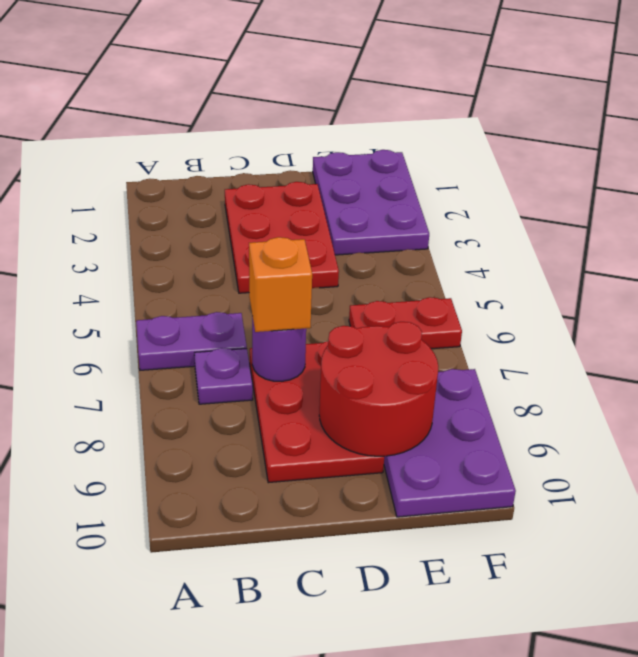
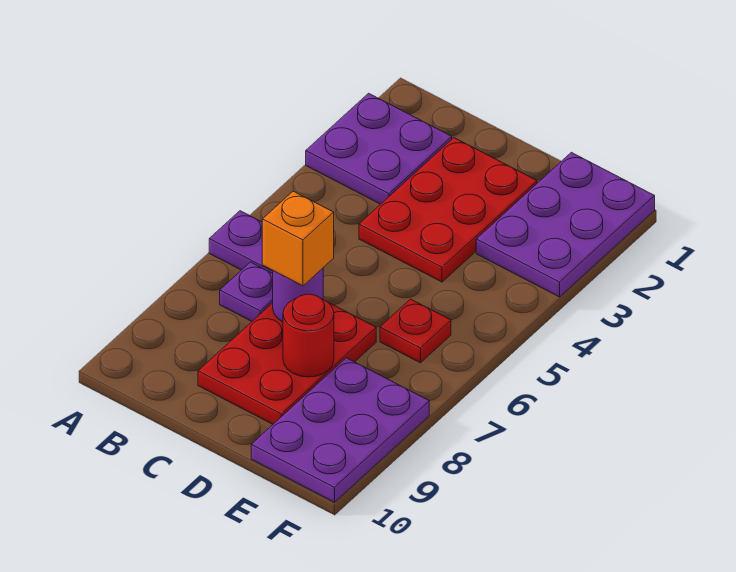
none -> purple plate A2:B3 level 1
red round brick D8:E9 level 2 -> red round brick D8 level 2
red plate E6:F6 level 1 -> red plate E6 level 1

